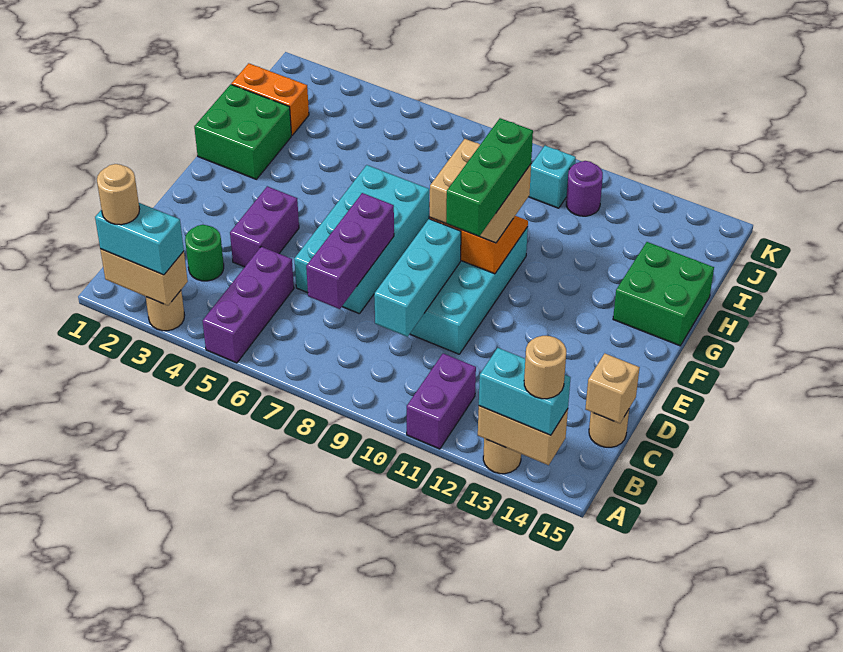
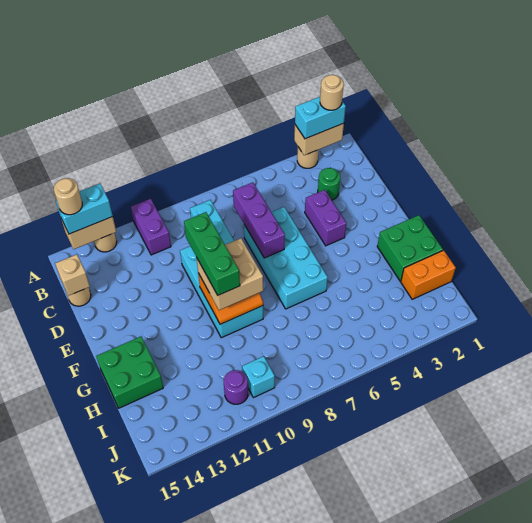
purple brick A5:C5 level 1 -> none

